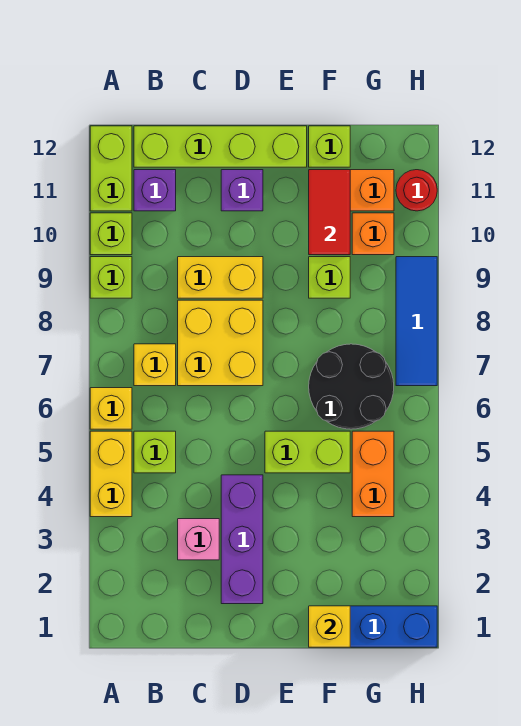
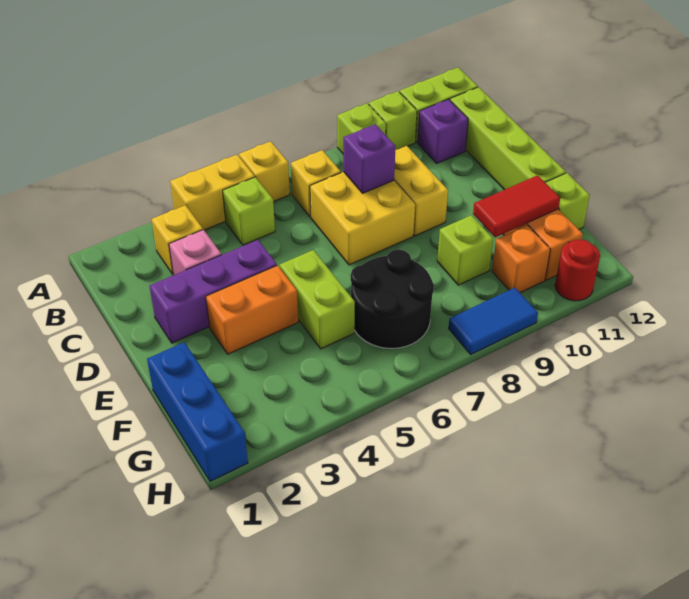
purple brick D11 level 1 -> purple brick C8 level 2
yellow brick F1 level 2 -> yellow brick B3 level 1
orange brick G4:G5 level 1 -> orange brick E3:E4 level 1
blue tile H7:H9 level 1 -> blue tile H8:H9 level 1

